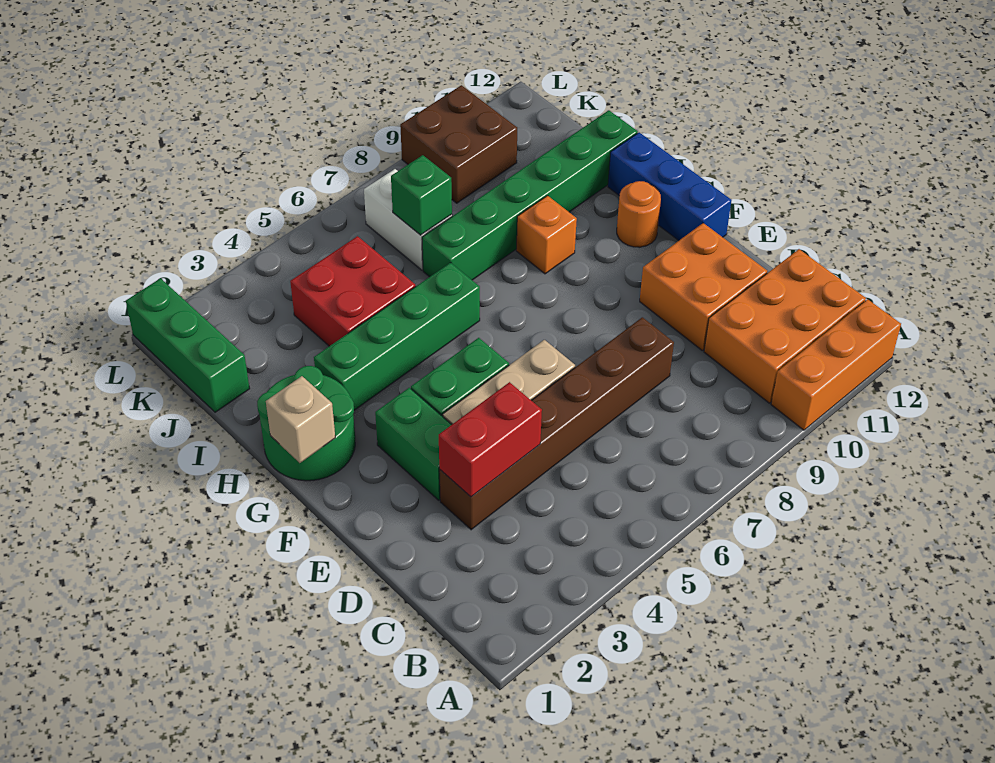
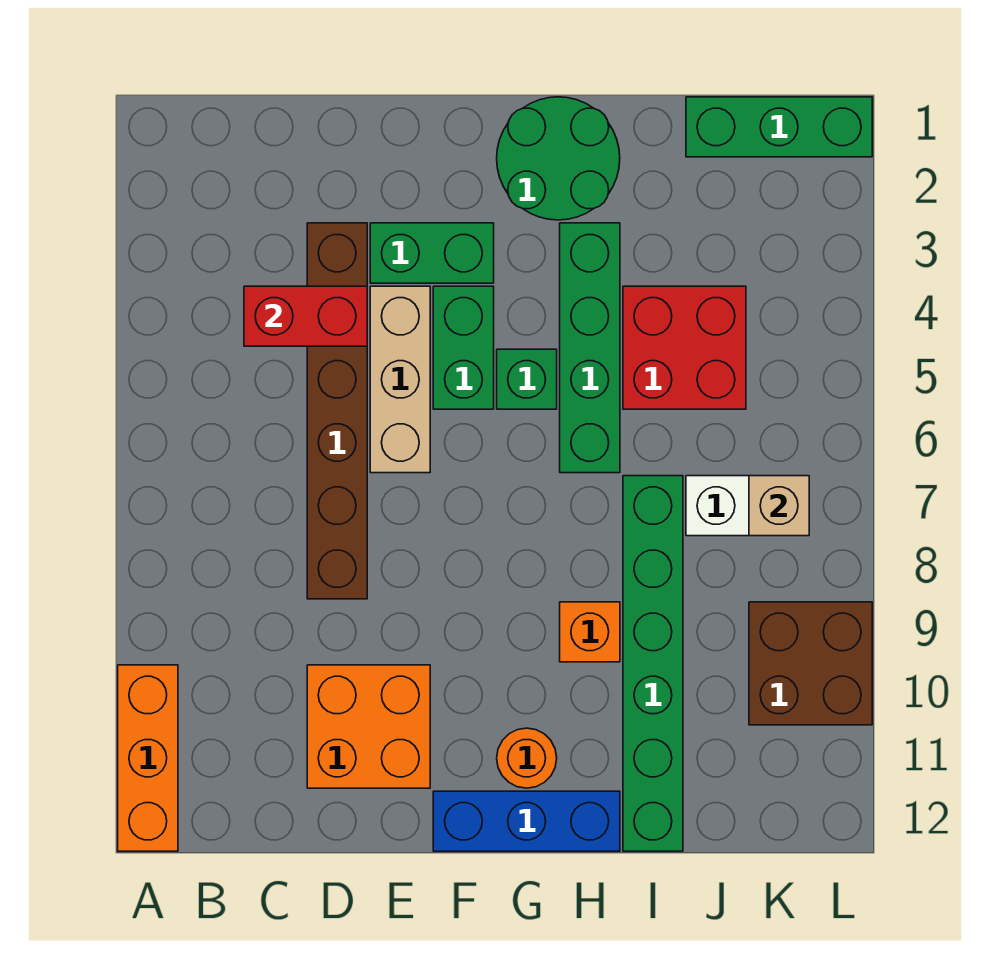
orange brick B10:C12 level 1 -> none
red brick D3:D4 level 2 -> red brick C4:D4 level 2
tan brick G1 level 2 -> tan brick K7 level 2
green brick J7 level 2 -> green brick G5 level 1

